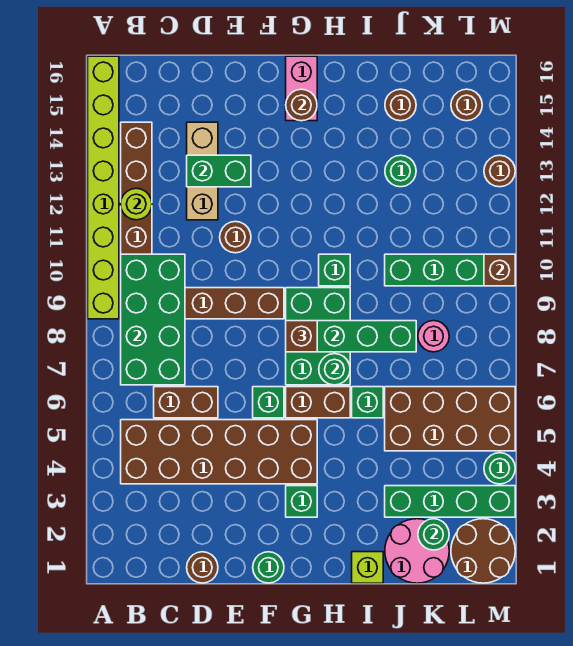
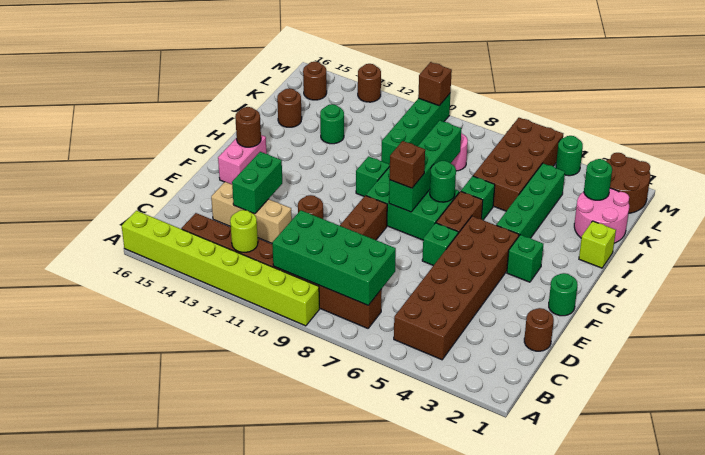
brown brick C6:D6 level 1 -> none
pink brick G15:G16 level 1 -> pink brick F15:G15 level 1
green brick J3:M3 level 1 -> green brick H4:K4 level 1

